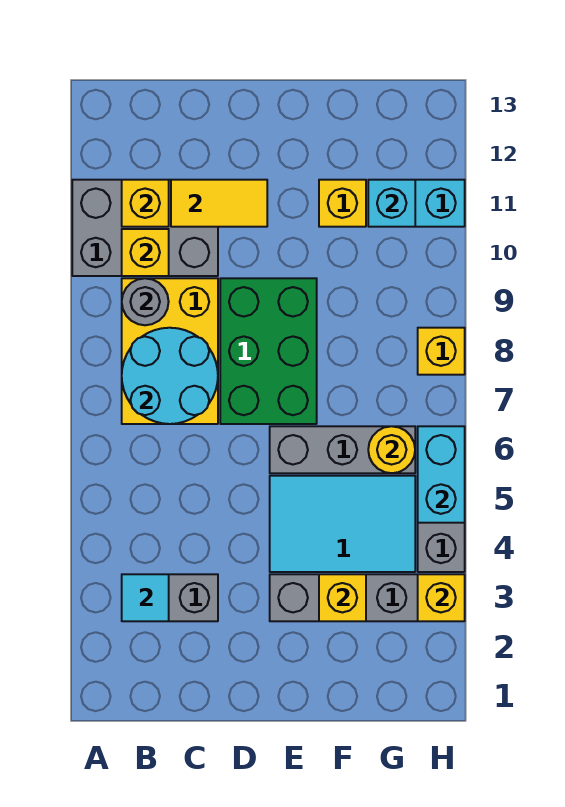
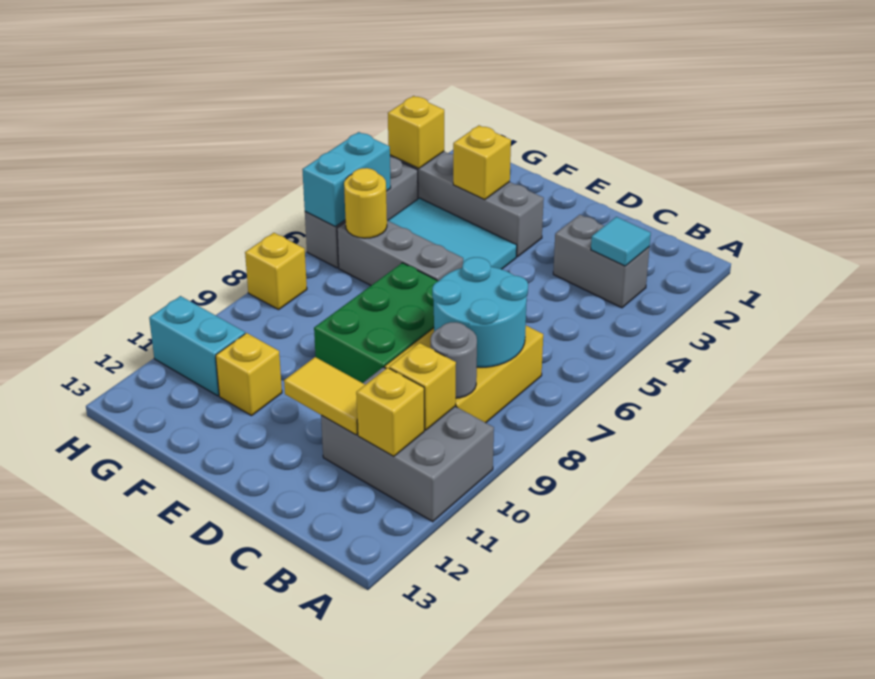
cyan brick G11 level 2 -> none

